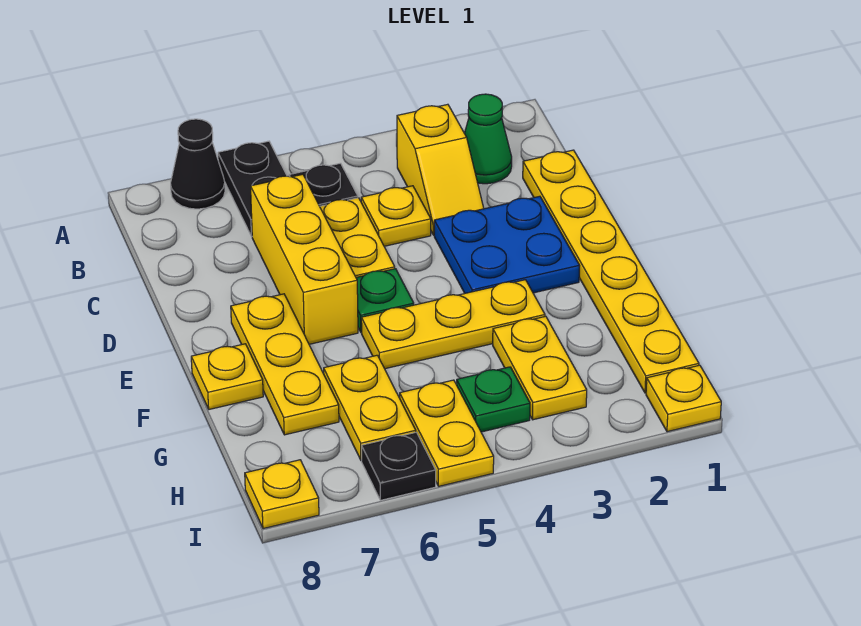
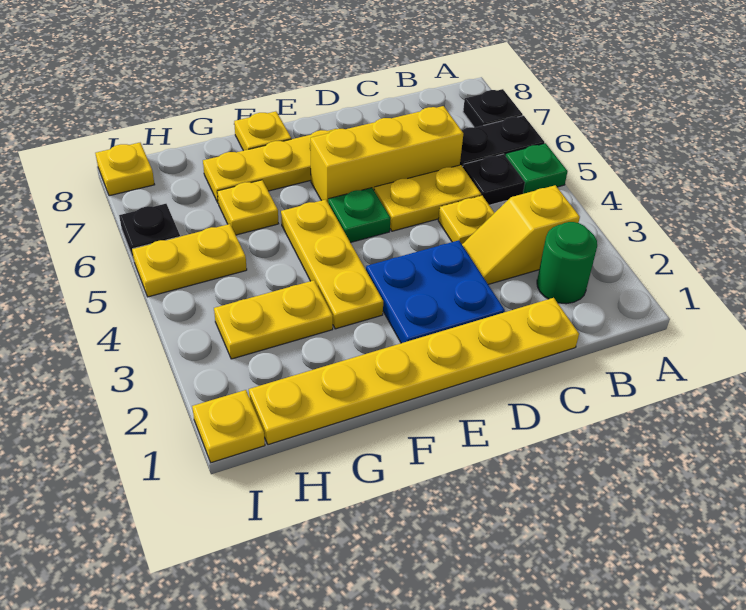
black cone A7 level 1 -> black plate A7 level 1
green cone B2 level 1 -> green round brick B2 level 1
yellow plate G6:H6 level 1 -> yellow plate G6 level 1
green plate H4 level 1 -> green plate A5 level 1

